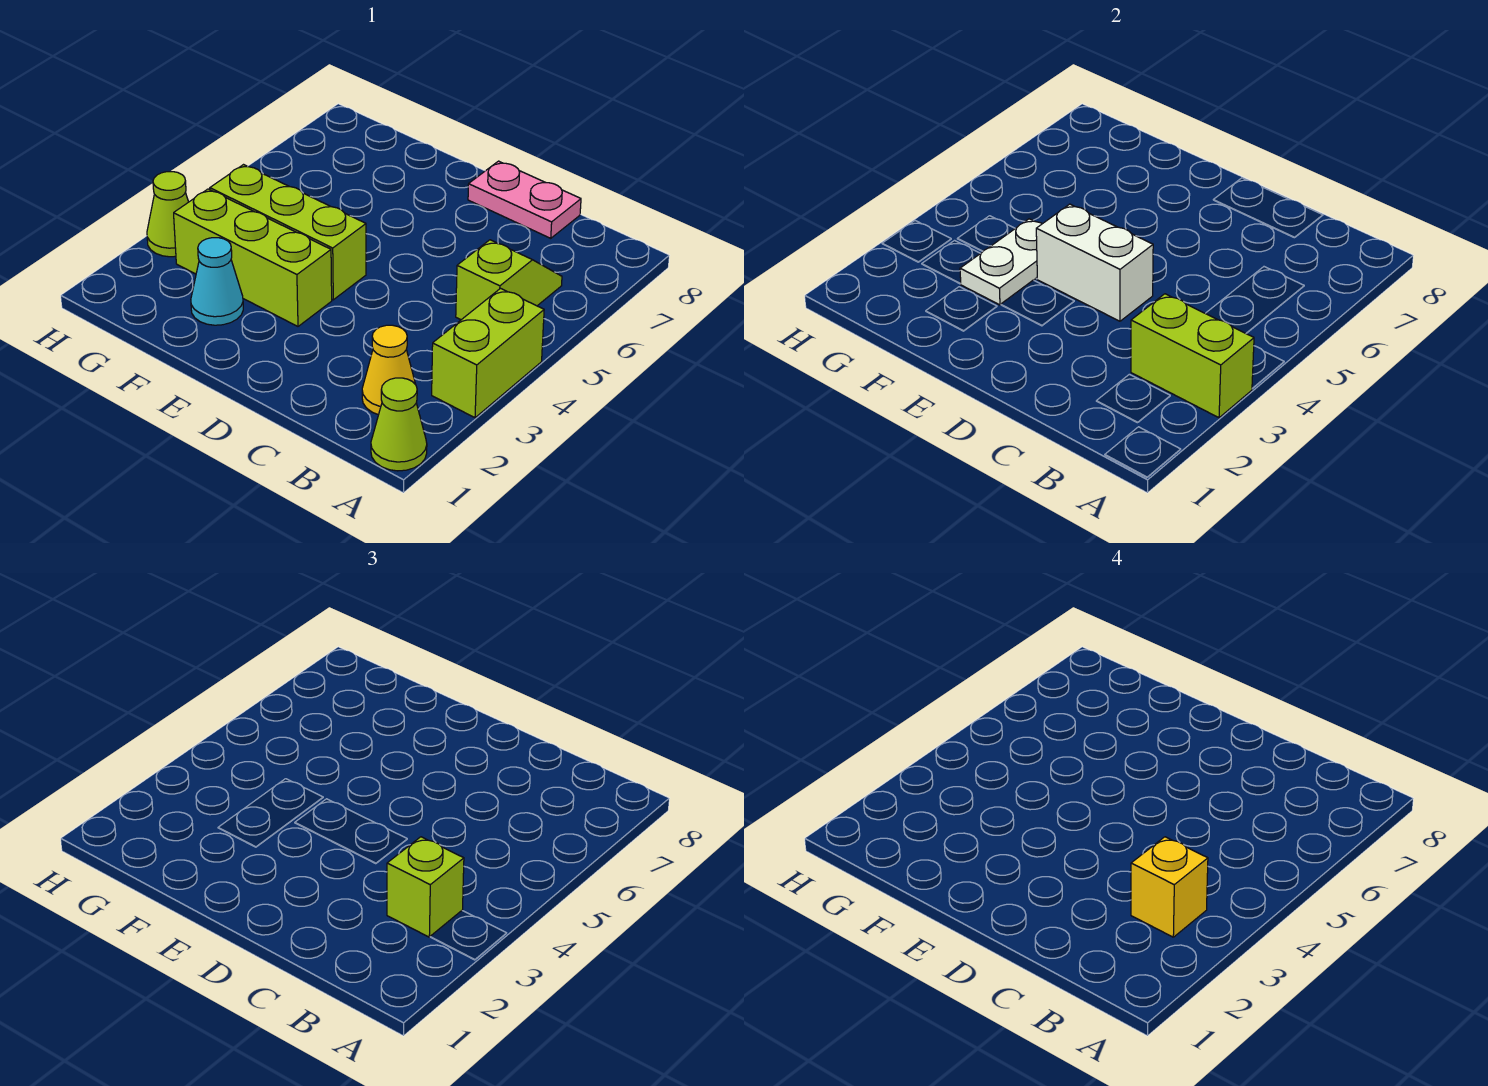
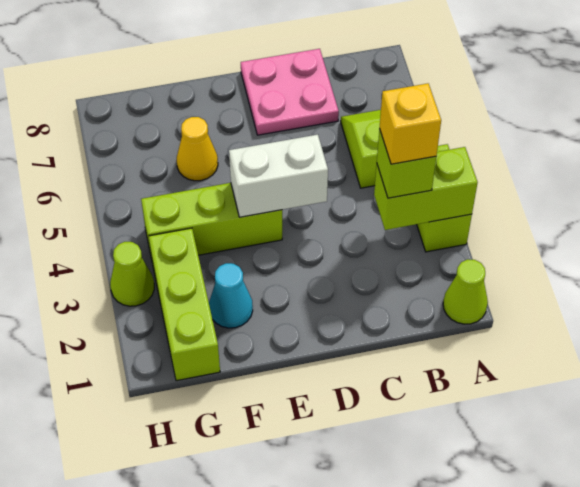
yellow cone B2 level 1 -> yellow cone F6 level 1
pink plate C8:D8 level 1 -> pink plate C7:D8 level 1
lime brick E3:G3 level 1 -> lime brick G1:G3 level 1
white plate F3:F4 level 2 -> none

